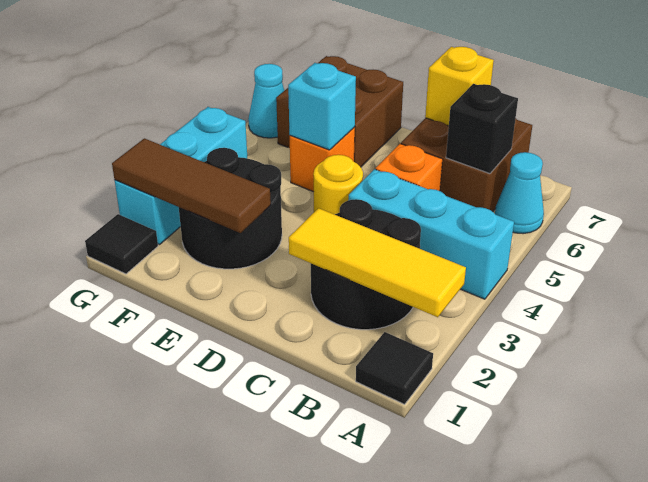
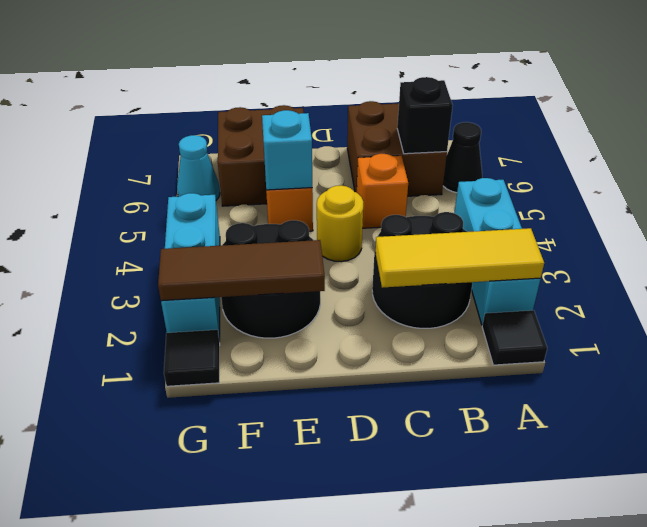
cyan brick A4:C4 level 1 -> cyan brick A2:A4 level 1
cyan cone A6 level 1 -> black cone A6 level 1
yellow brick C7 level 2 -> none

